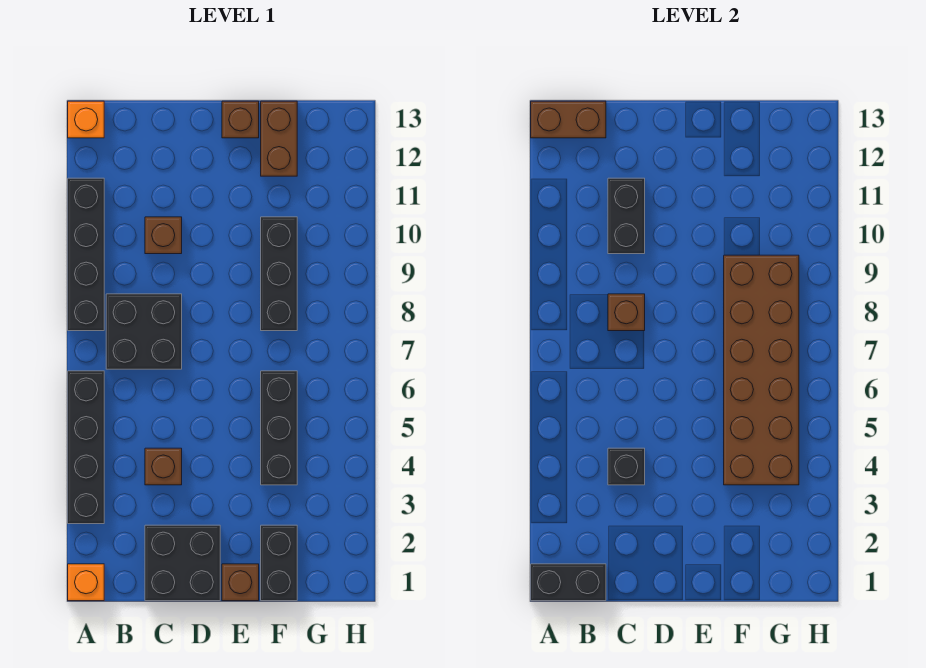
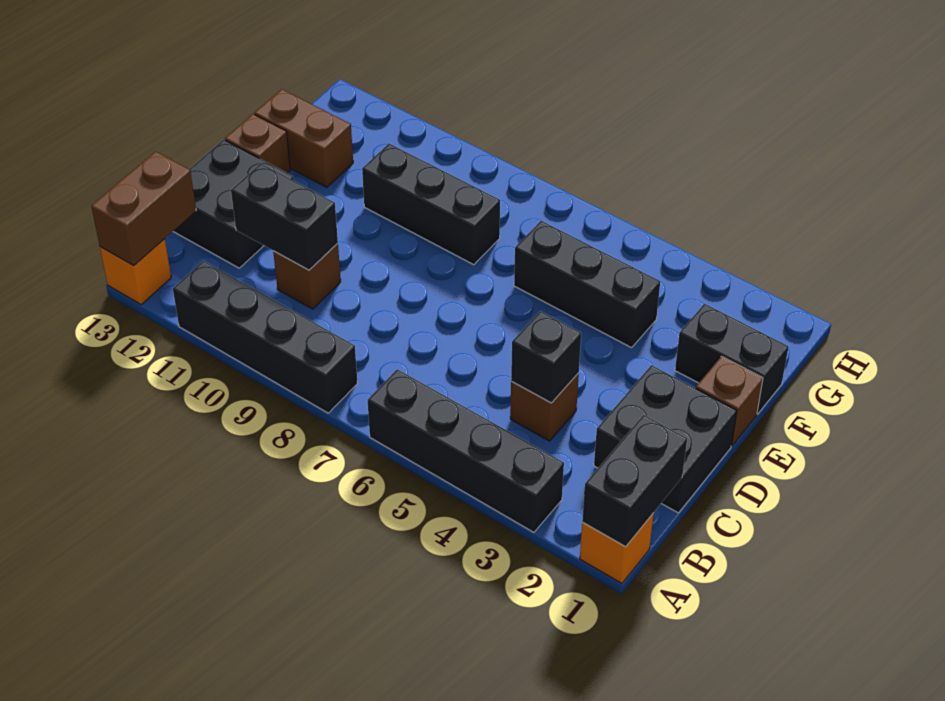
black brick B7:C8 level 1 -> black brick C12:D13 level 1
brown brick C8 level 2 -> none
brown brick F4:G9 level 2 -> none

